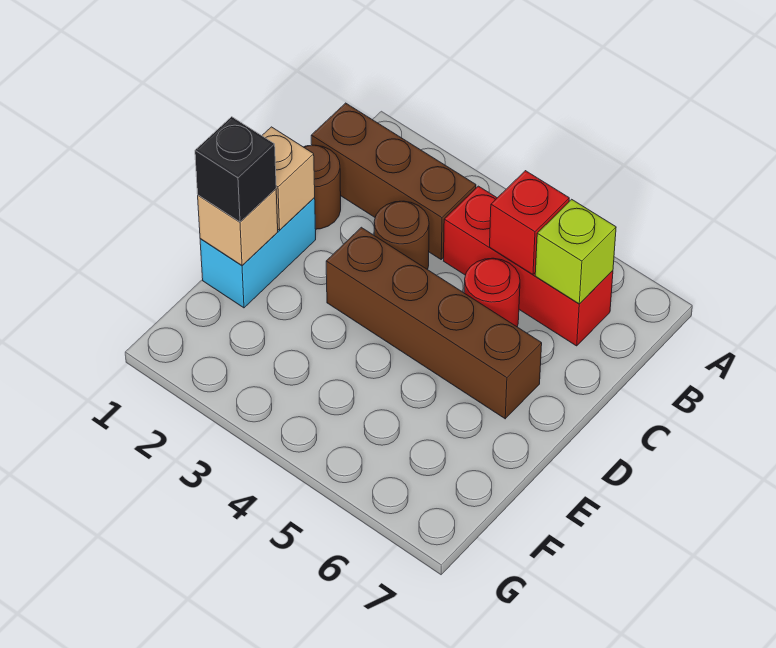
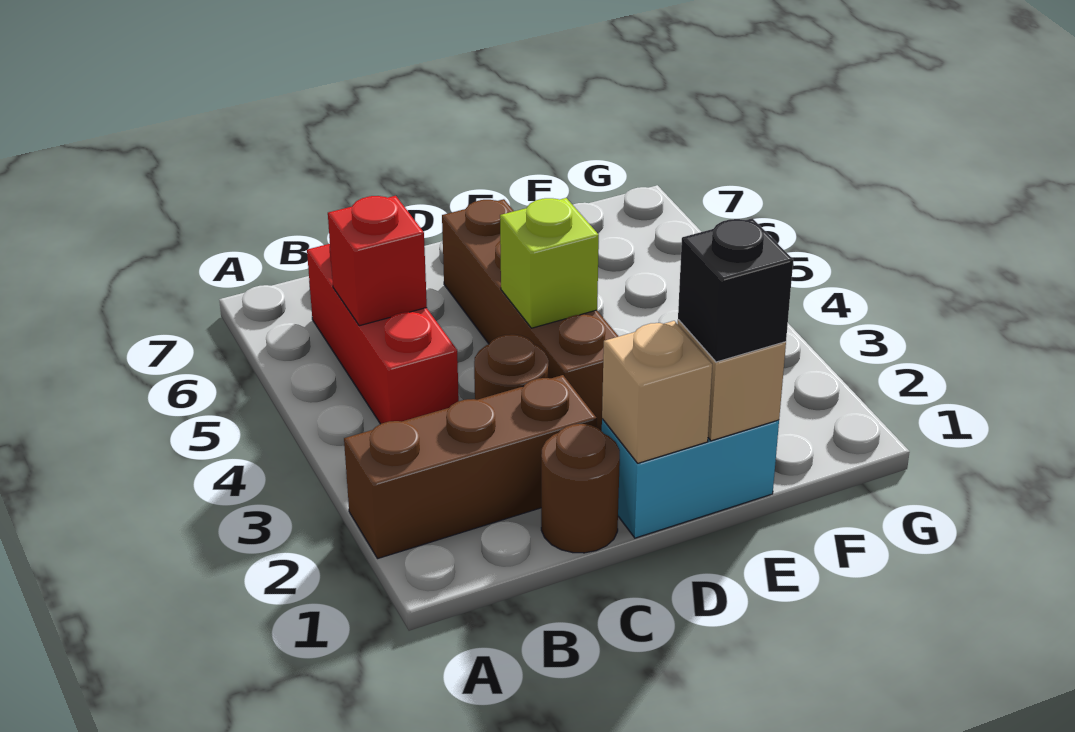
brown brick B1:B3 level 1 -> brown brick A2:C2 level 1
lime brick B6 level 2 -> lime brick D4 level 2
red round brick C5 level 1 -> none

